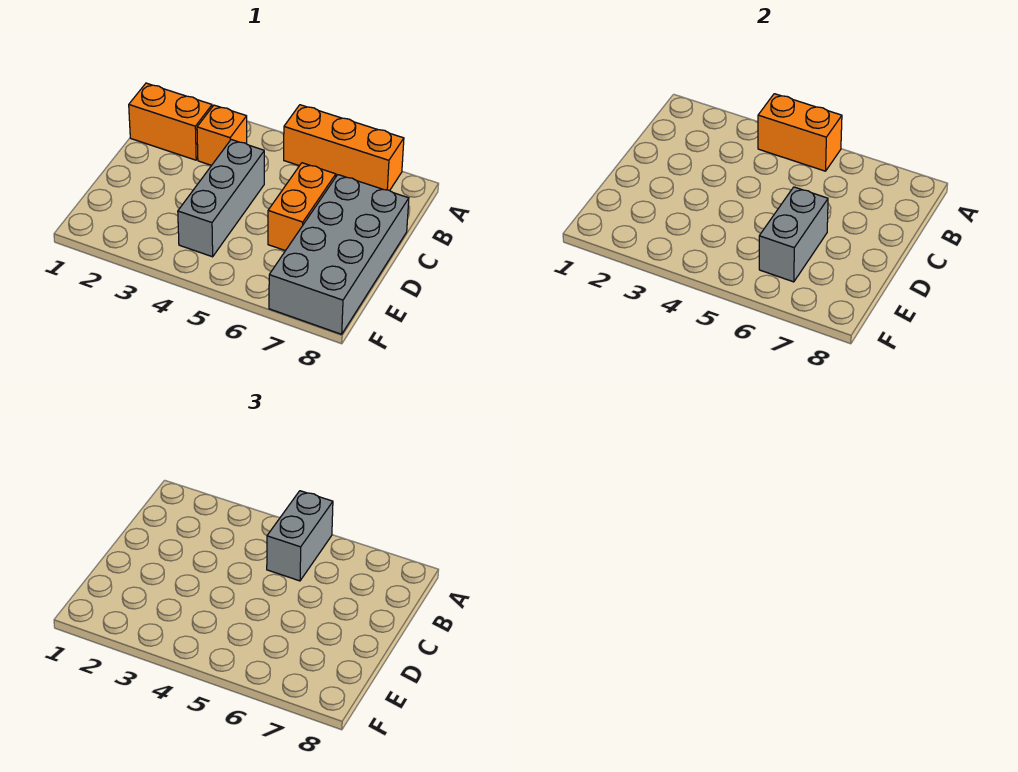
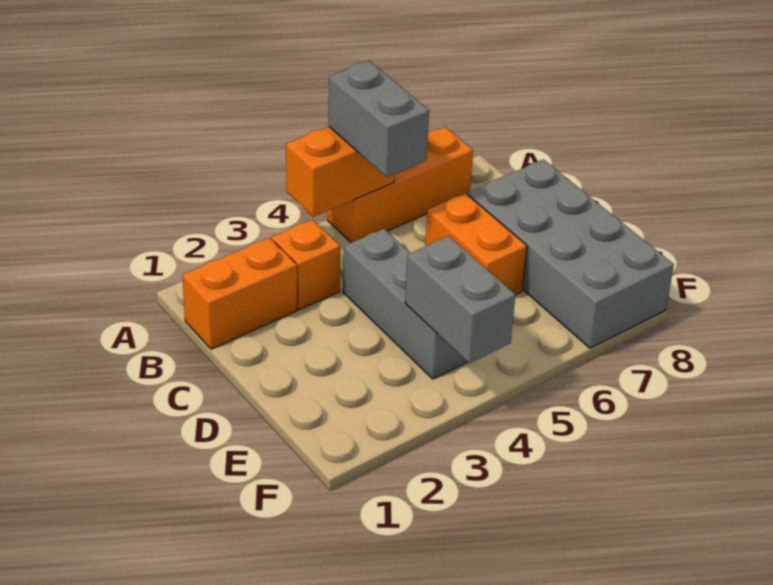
grey brick D6:E6 level 2 -> grey brick E4:F4 level 2

